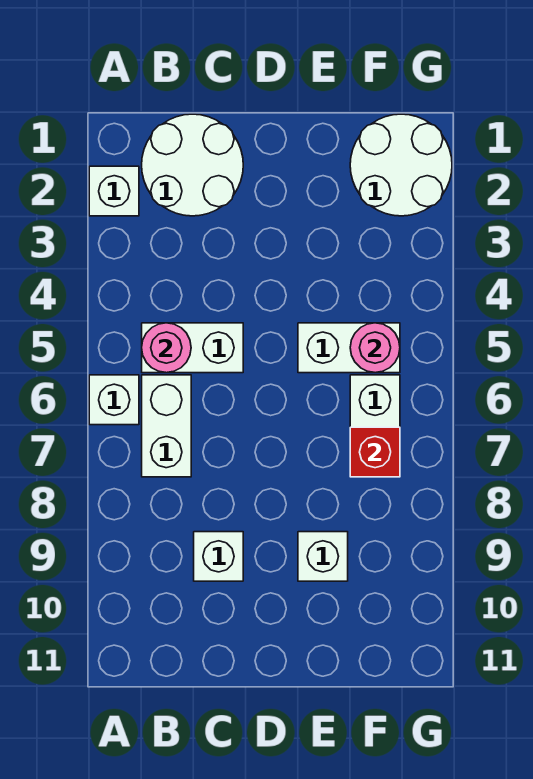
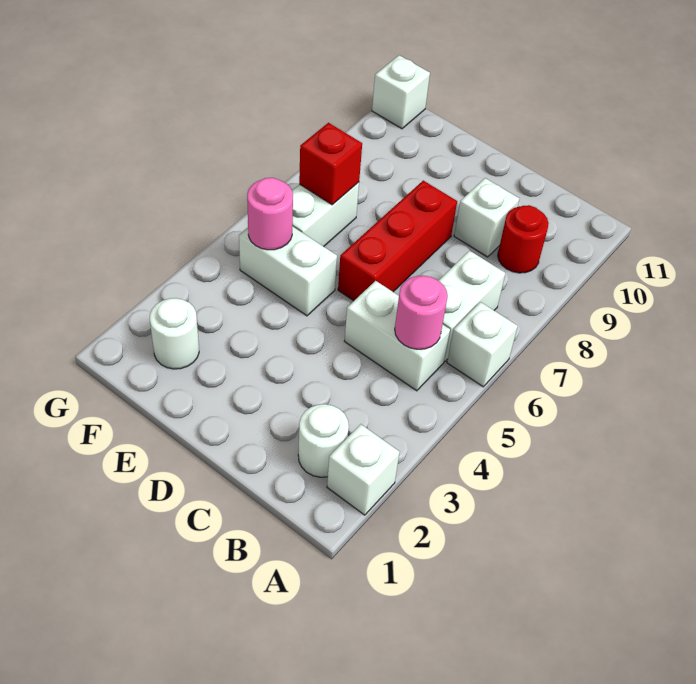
white round brick B1:C2 level 1 -> white round brick B2 level 1
none -> red round brick B9 level 1
none -> red brick D6:D8 level 1
white brick E9 level 1 -> white brick G11 level 1
white round brick F1:G2 level 1 -> white round brick F2 level 1

